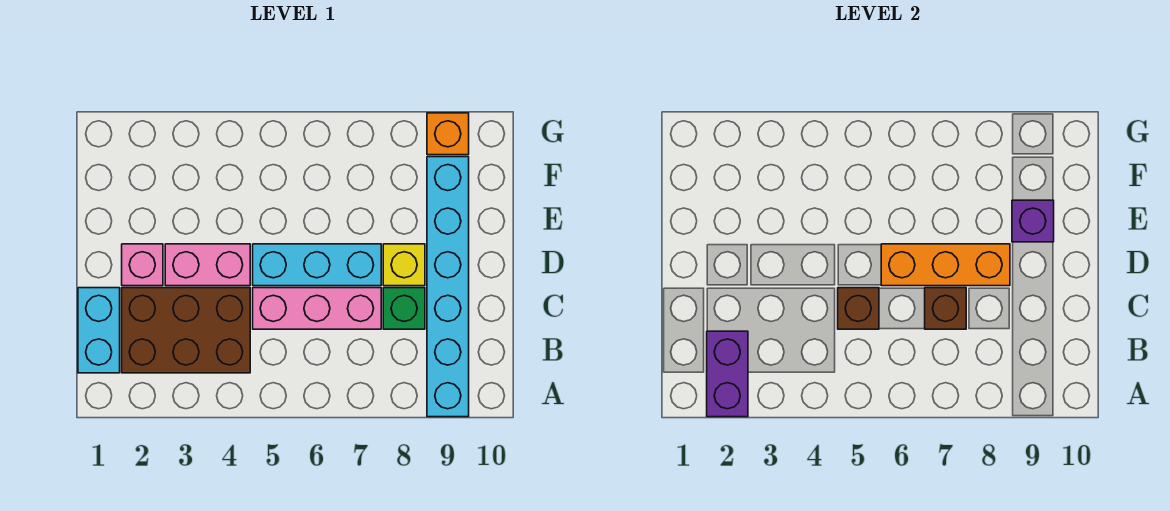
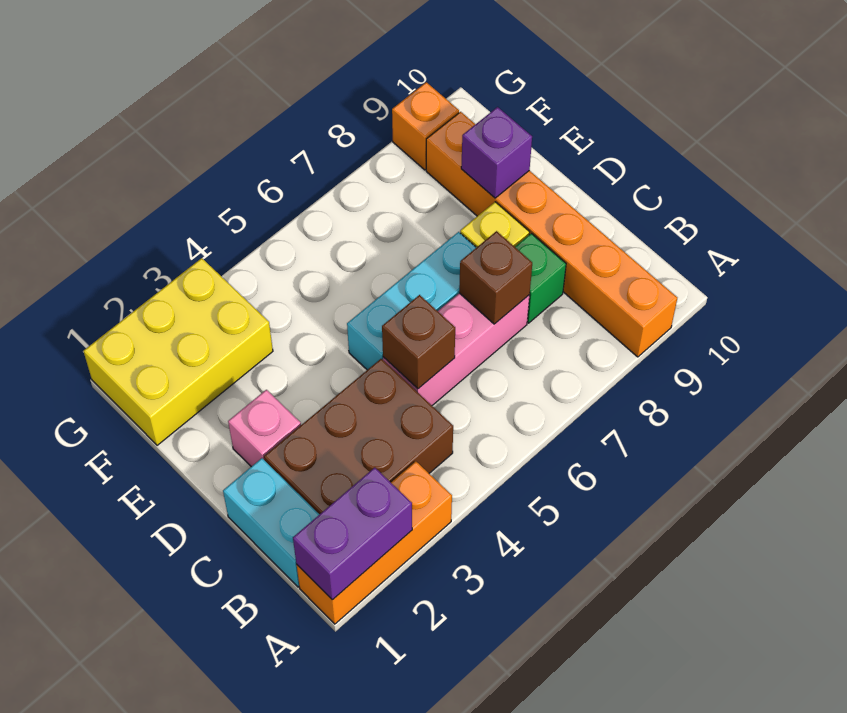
purple brick A2:B2 level 2 -> purple brick A1:A2 level 2
cyan brick A9:F9 level 1 -> orange brick A9:F9 level 1
pink brick D3:D4 level 1 -> none
orange brick D6:D8 level 2 -> orange brick A1:A3 level 1
none -> yellow brick F1:G3 level 1

